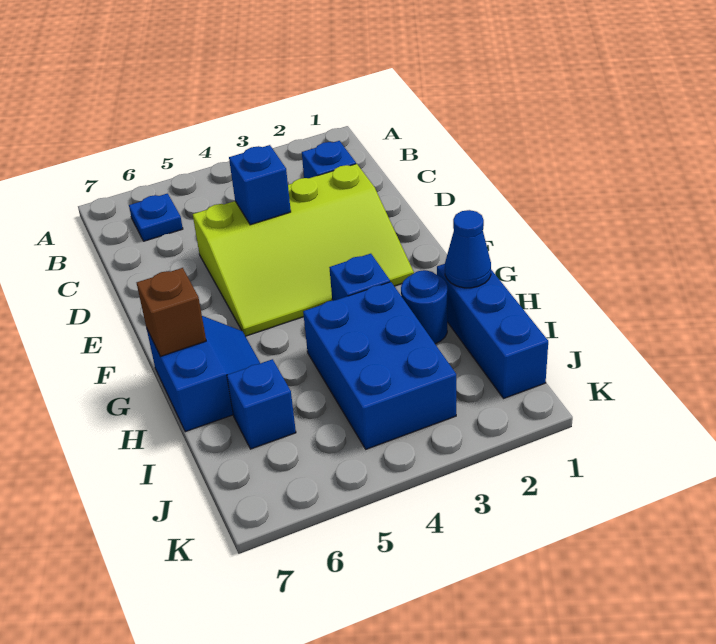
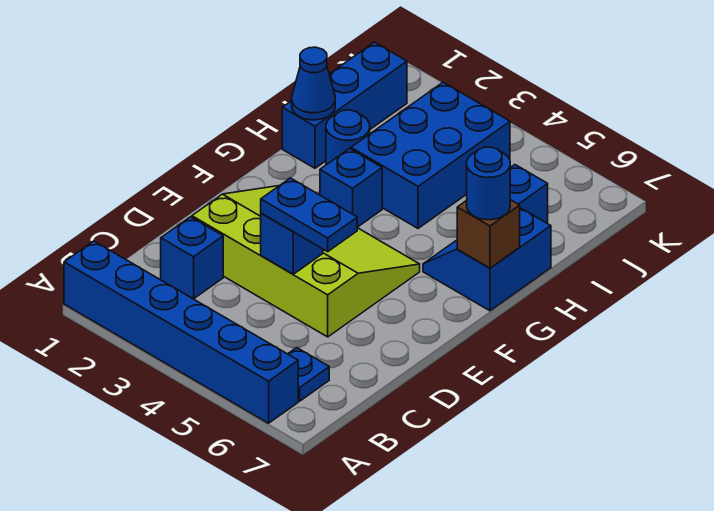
none -> blue brick A1:A6 level 1
none -> blue plate D4:D5 level 3
none -> blue round brick G7 level 3

